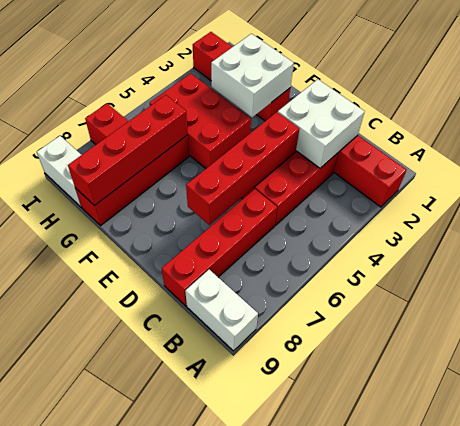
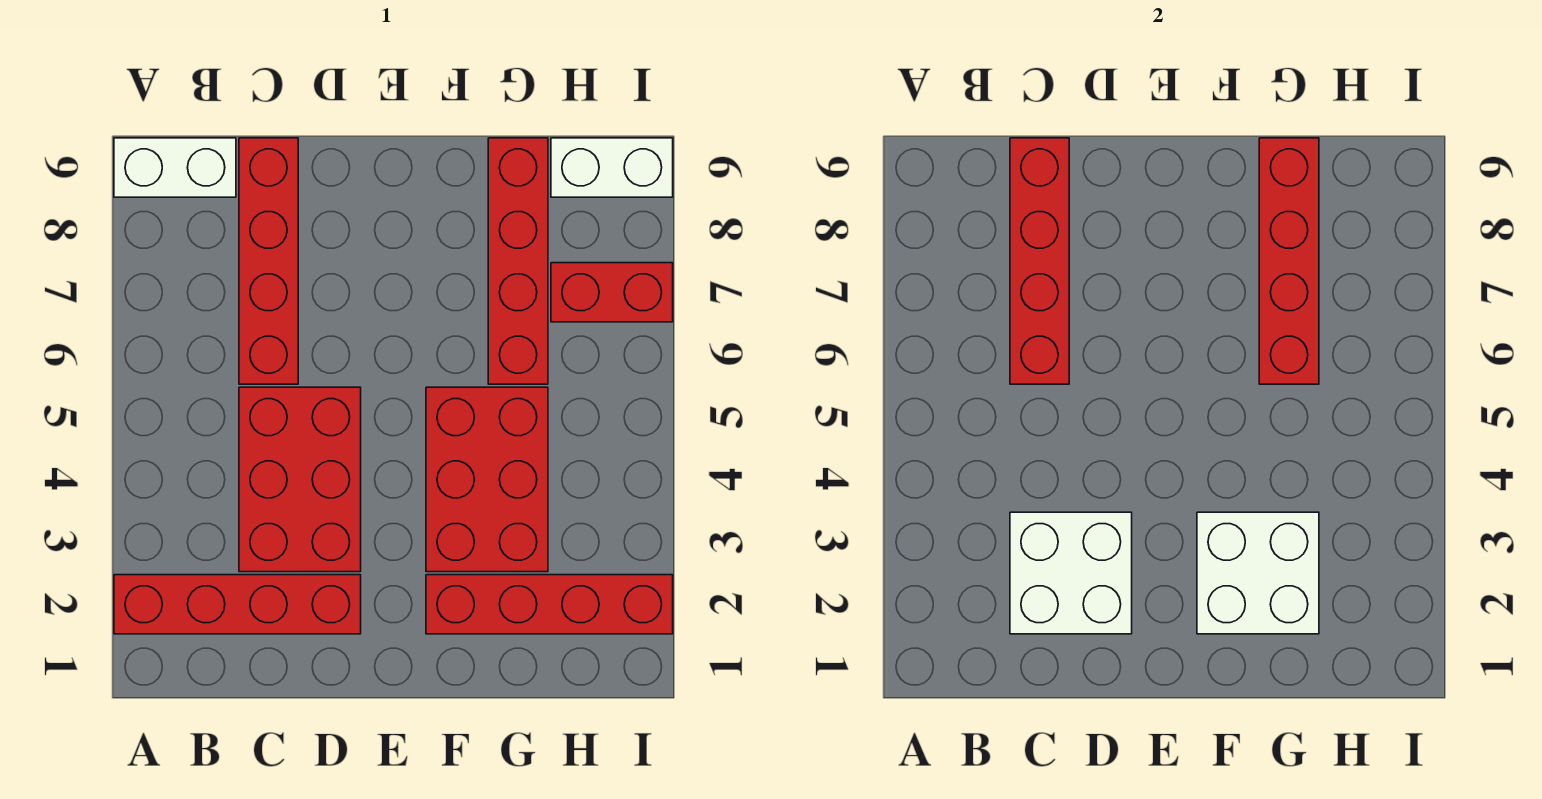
red brick D4:D7 level 2 -> red brick C6:C9 level 2
red brick F4:H5 level 1 -> red brick F3:G5 level 1

